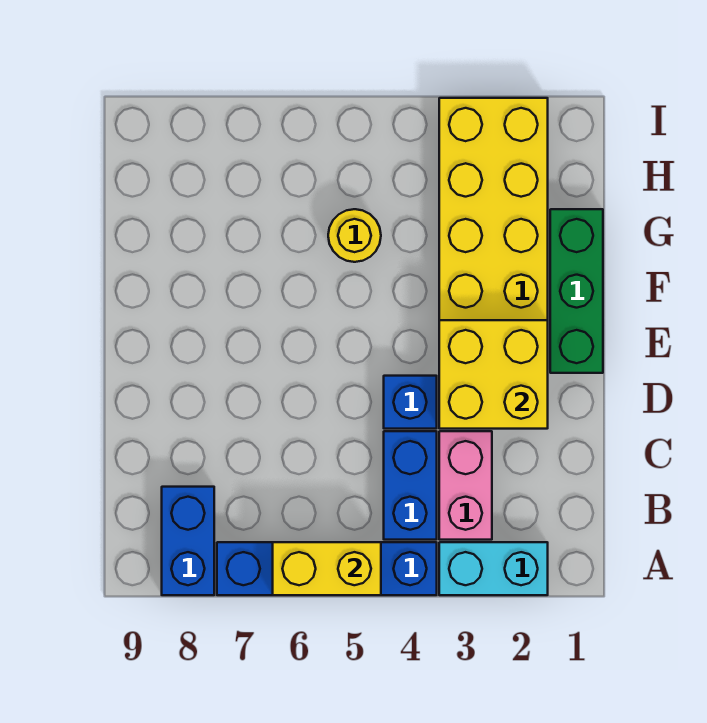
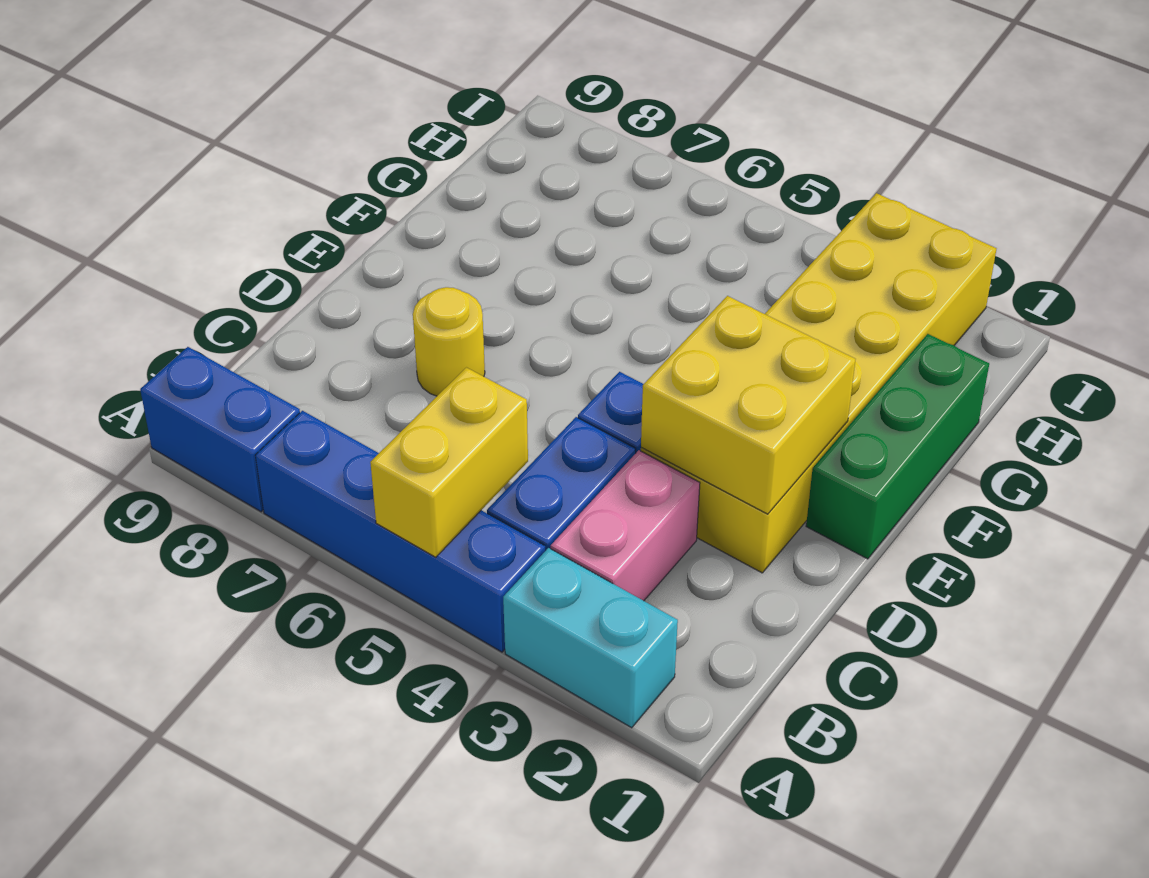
yellow brick A5:A6 level 2 -> yellow brick A5:B5 level 2
blue brick A8:B8 level 1 -> blue brick A8:A9 level 1
yellow round brick G5 level 1 -> yellow round brick D7 level 1

